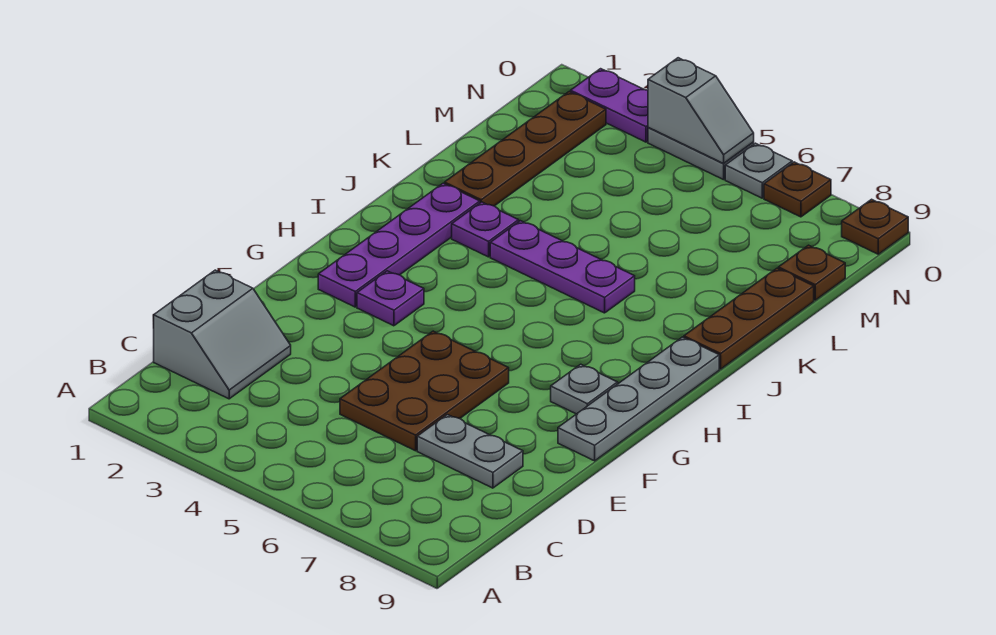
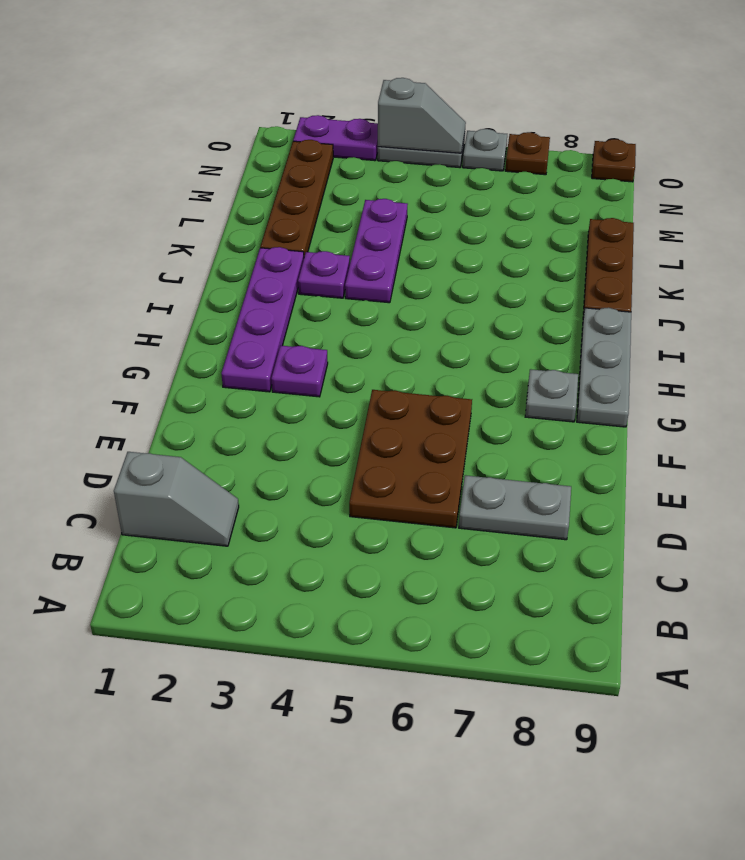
grey slope C1:D2 level 1 top 1 -> grey slope C1:C2 level 1 top 1
grey plate F9:I9 level 1 -> grey plate G9:I9 level 1
purple plate J4:J6 level 1 -> purple plate J4:L4 level 1
brown plate M9 level 1 -> none

